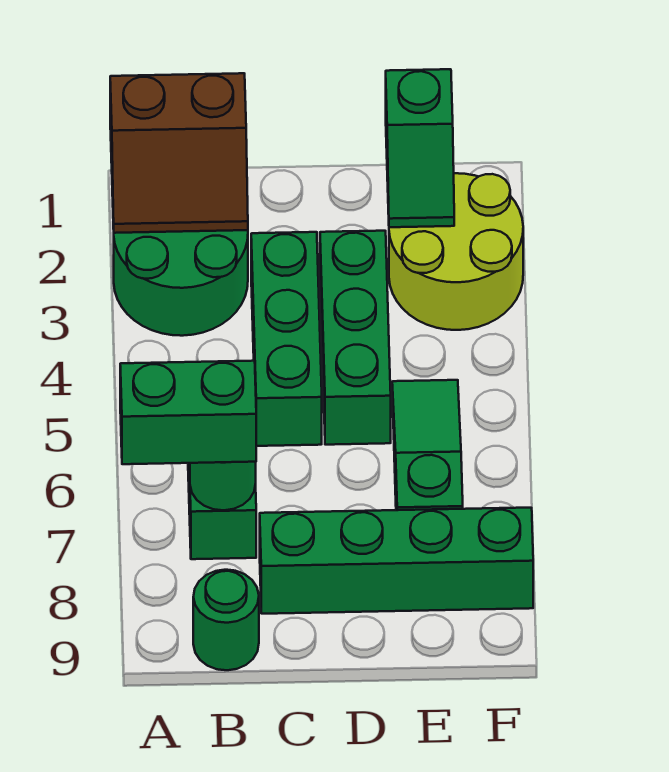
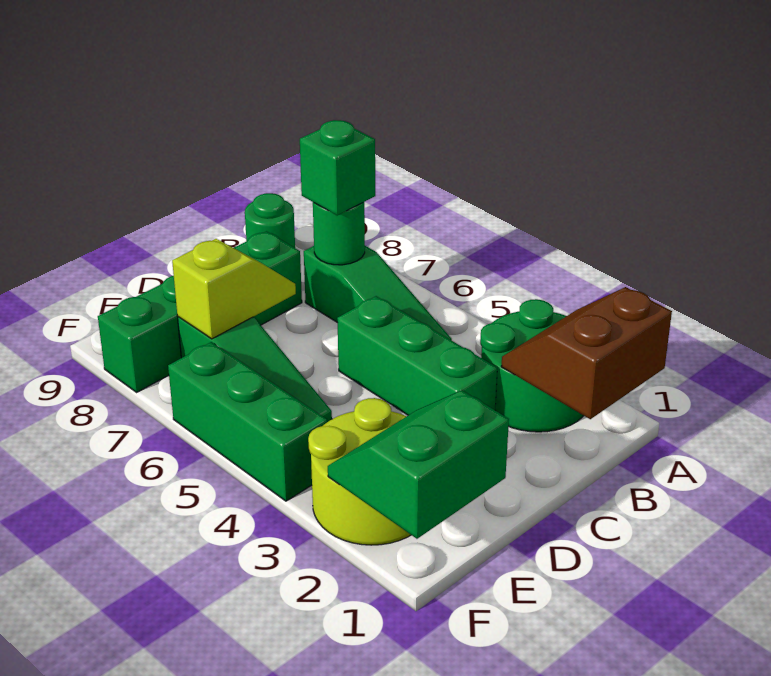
green brick A7:B7 level 3 -> green brick B7 level 3
green brick D3:D5 level 1 -> green brick F4:F6 level 1
none -> lime slope D7:E7 level 2 top E
green slope E1:E2 level 2 top 1 -> green slope E1:F2 level 2 top 1

